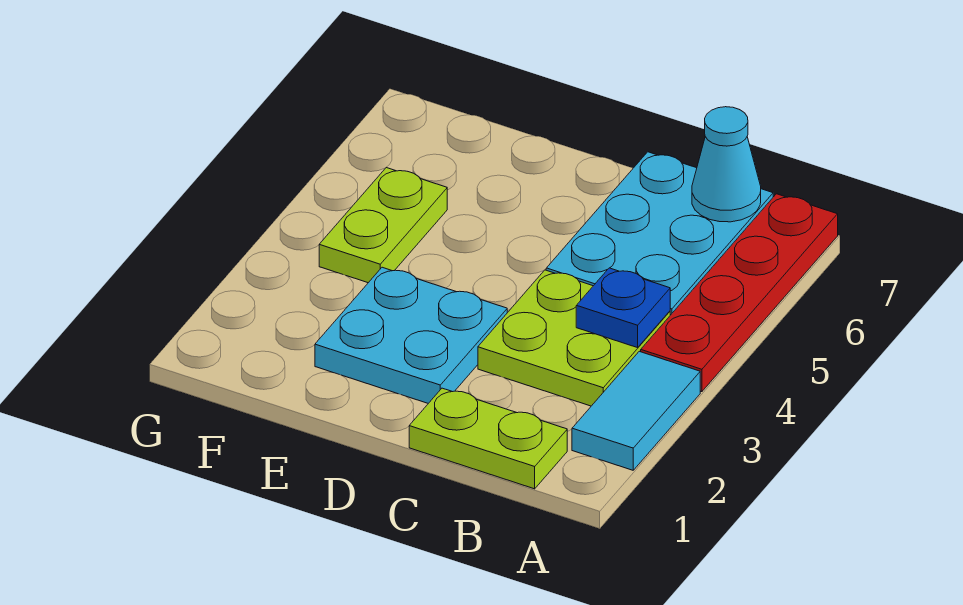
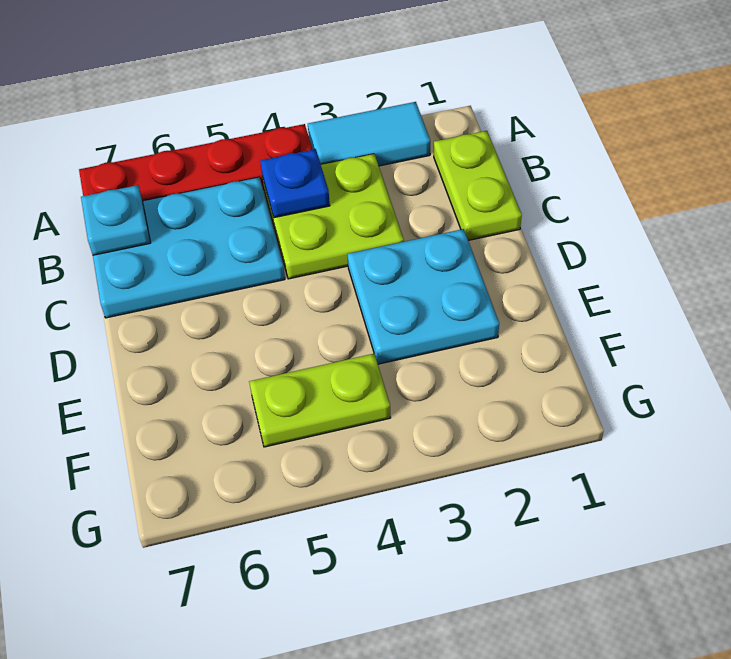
cyan cone B7 level 2 -> cyan plate B7 level 2

